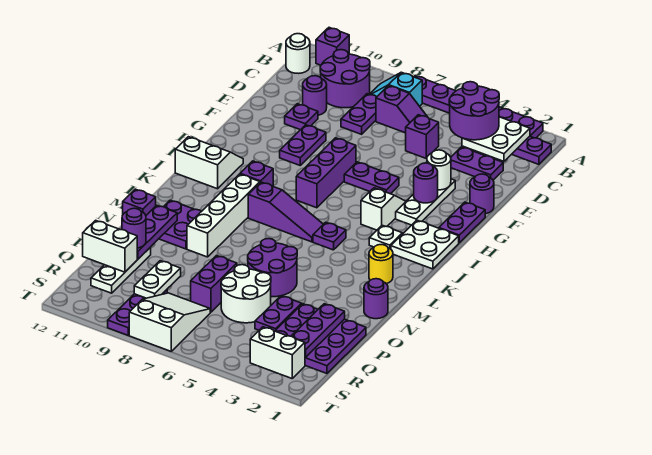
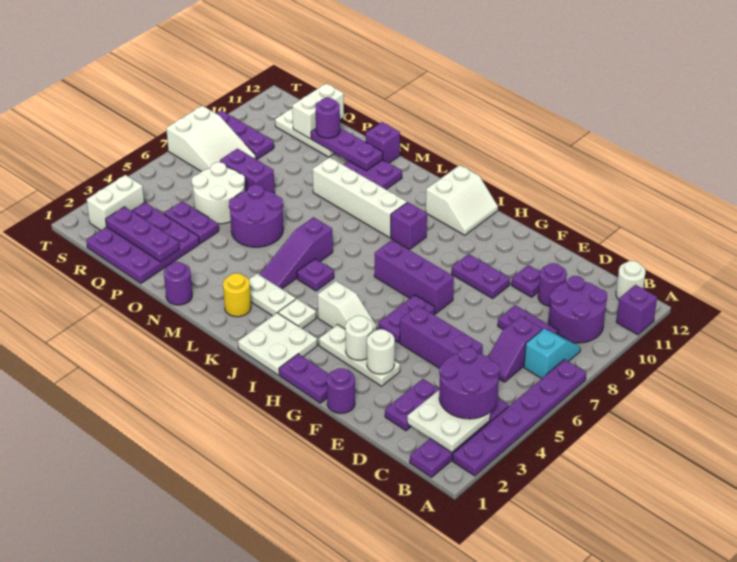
purple brick D5 level 1 -> purple brick D5:F5 level 1
purple round brick G3 level 2 -> white round brick G3 level 2
purple slope K6:K8 level 1 top 8 -> purple slope L4:L6 level 1 top 6
white plate Q9:R9 level 2 -> white plate K3:L3 level 1

